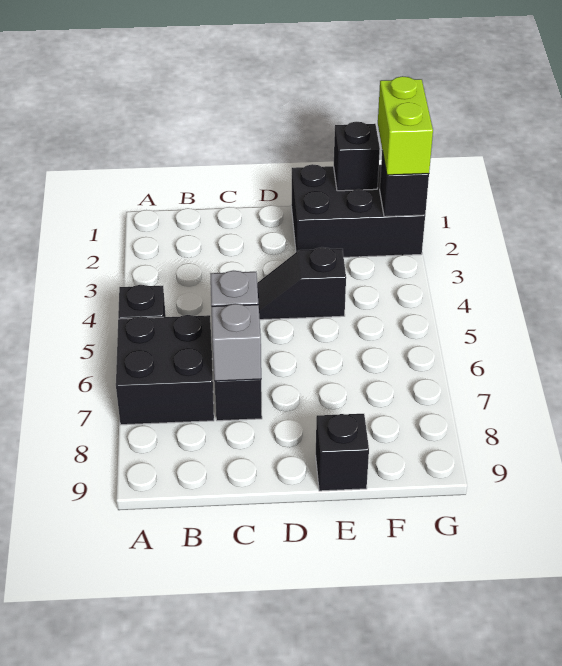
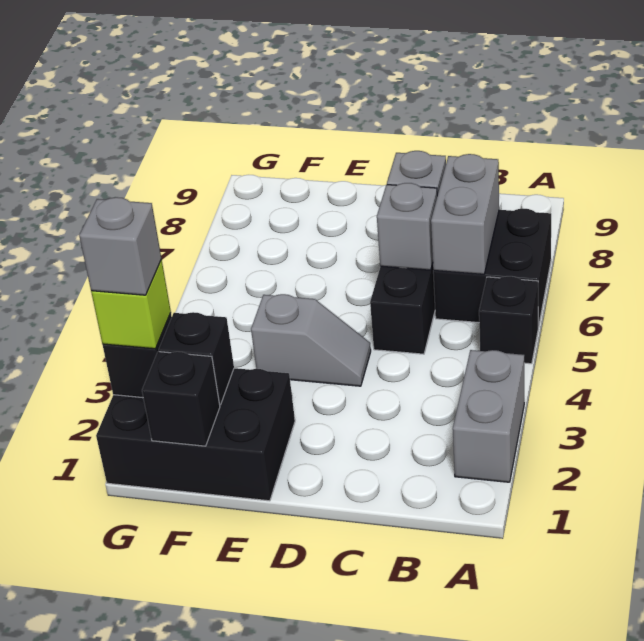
none -> grey brick A2:A3 level 1
none -> grey brick B6:B7 level 2
black slope D4:E4 level 1 top E -> grey slope D4:E4 level 1 top E
black brick E9 level 1 -> black brick F2 level 2
lime brick G1:G2 level 3 -> lime brick G2 level 3
none -> grey brick G2 level 4

